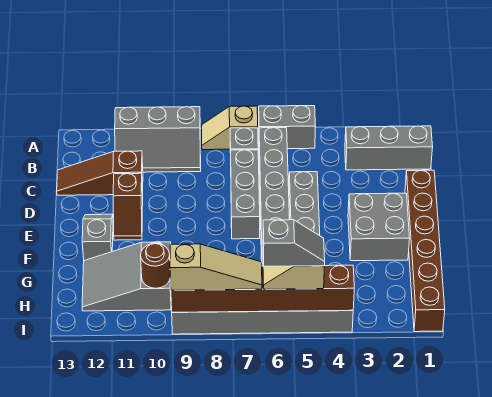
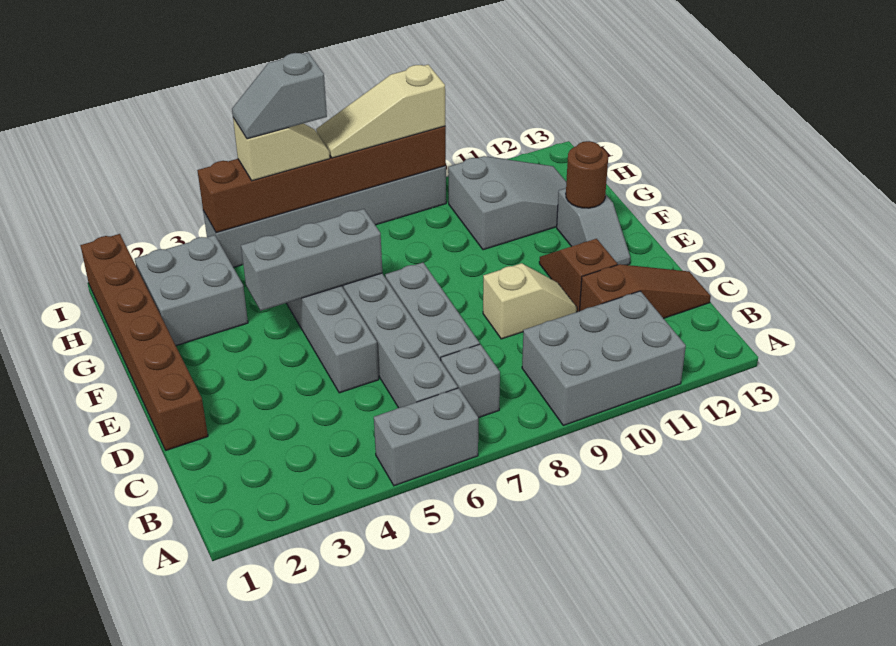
tan slope A7:A8 level 1 top 7 -> tan slope D9:D10 level 1 top 9
grey slope A9:B11 level 1 top A -> grey brick A9:B11 level 1
grey brick B1:B3 level 1 -> grey brick F4:F6 level 2
grey brick E2:F3 level 1 -> grey brick G2:H3 level 1
brown round brick H10 level 2 -> brown round brick F12 level 2

